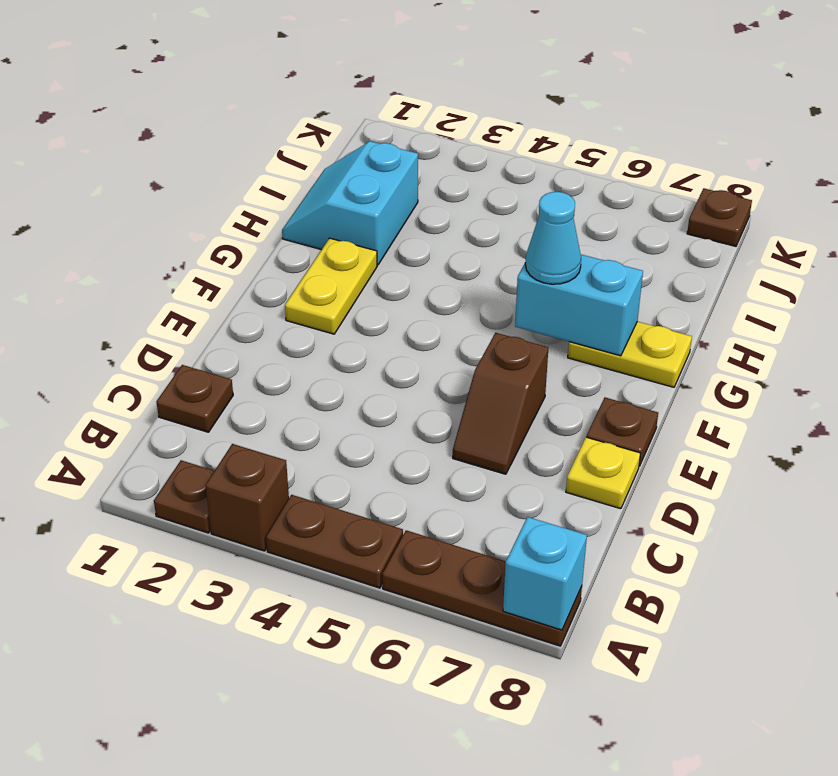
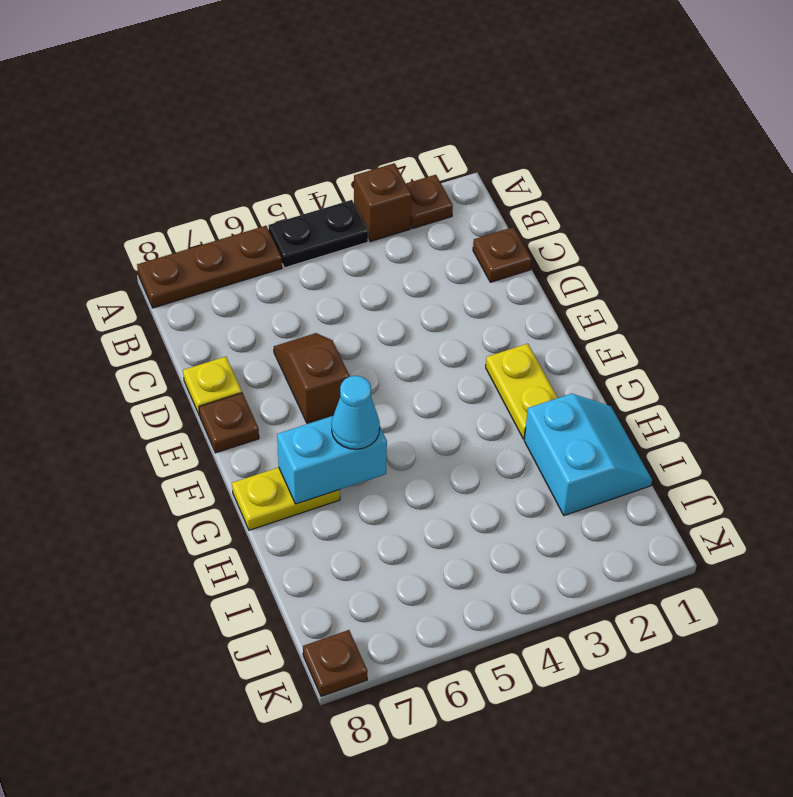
brown plate A4:A5 level 1 -> black plate A4:A5 level 1
cyan brick A8 level 2 -> none

